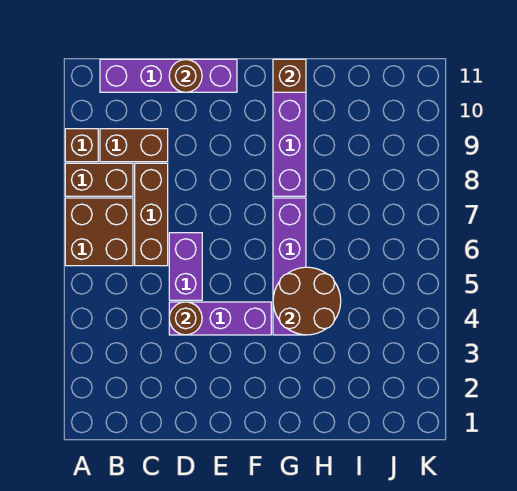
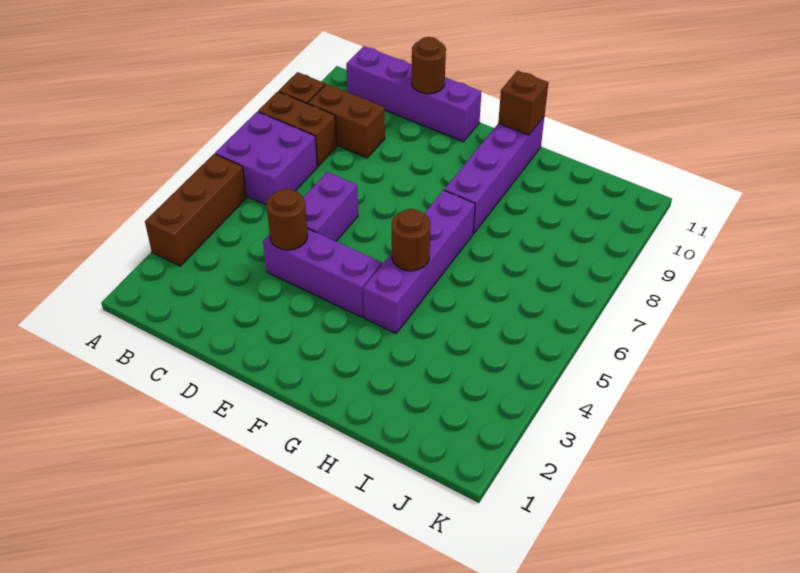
brown brick A6:B7 level 1 -> purple brick A6:B7 level 1
brown brick C6:C8 level 1 -> brown brick A3:A5 level 1
brown round brick G4:H5 level 2 -> brown round brick G5 level 2

